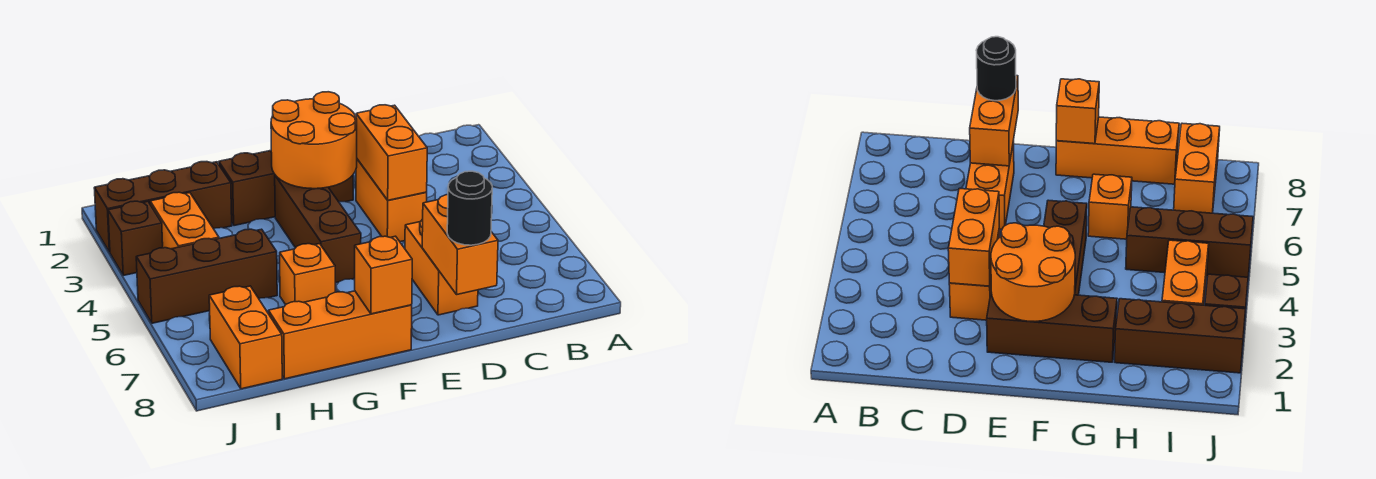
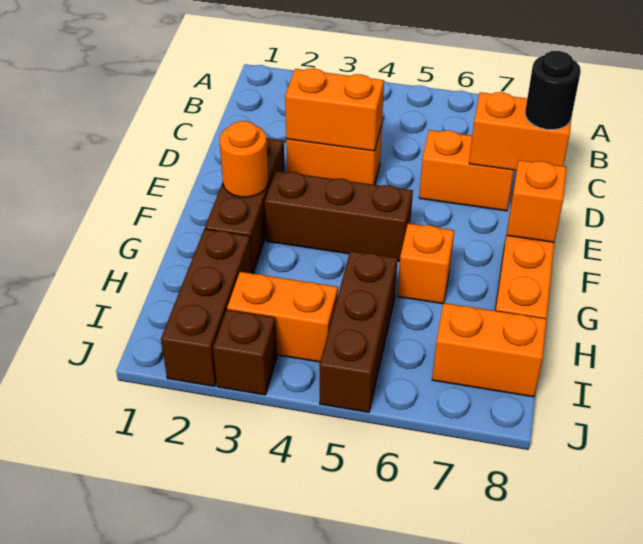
orange round brick E2:F3 level 2 -> orange round brick F2 level 2

